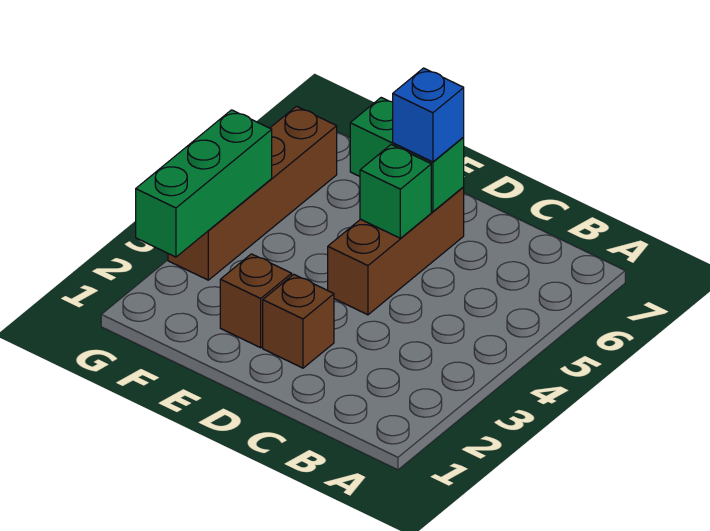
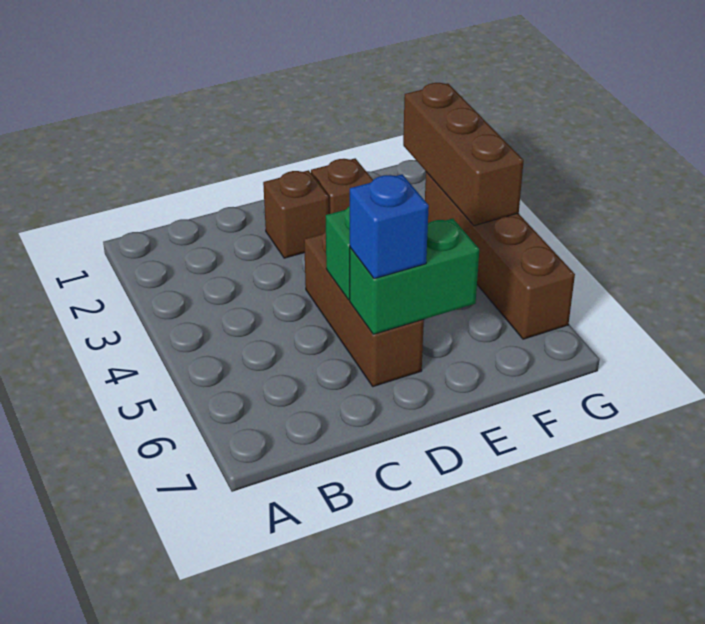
green brick G2:G4 level 2 -> brown brick G2:G4 level 2

